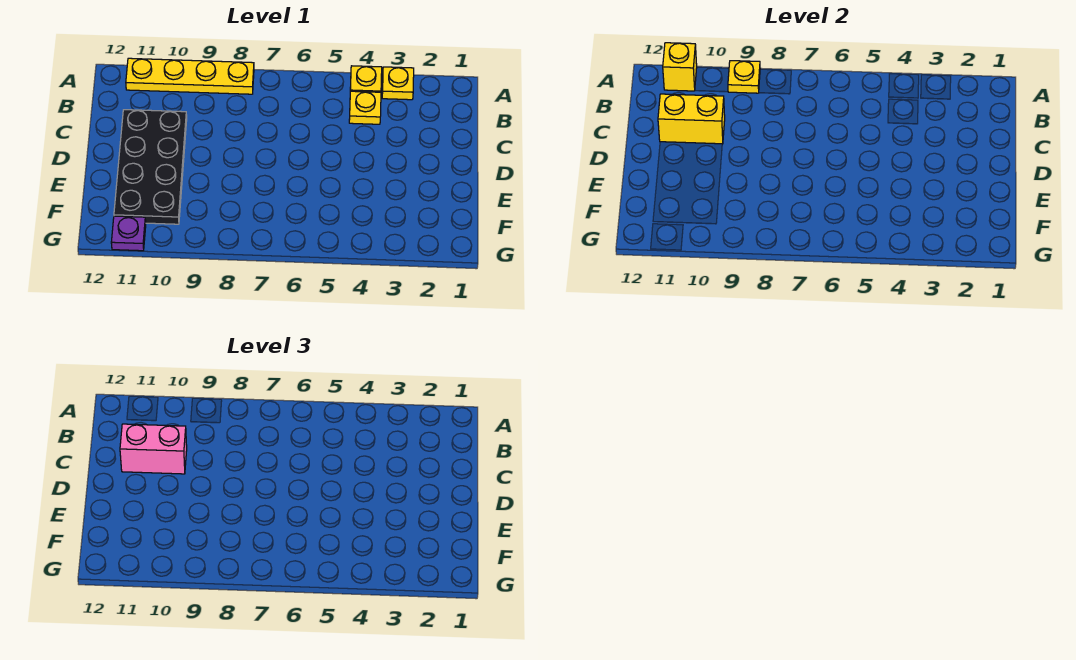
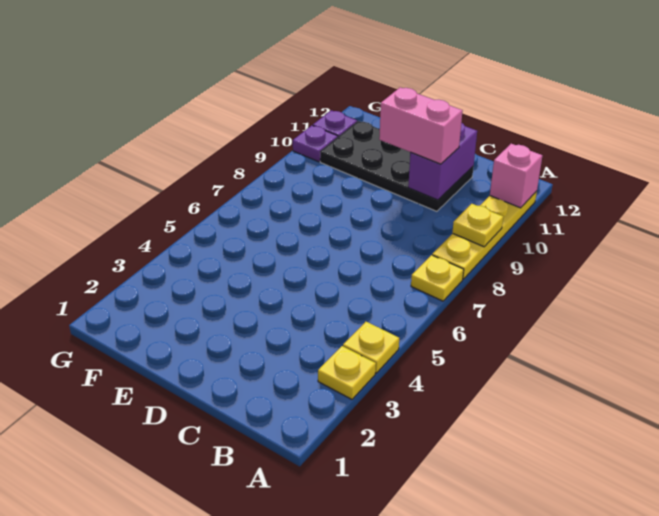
yellow brick A11 level 2 -> pink brick A11 level 2
yellow plate B4 level 1 -> yellow plate A7 level 1
yellow brick C10:C11 level 2 -> purple brick C10:C11 level 2
pink brick C10:C11 level 3 -> pink brick C10:D10 level 3
none -> purple plate G10 level 1

